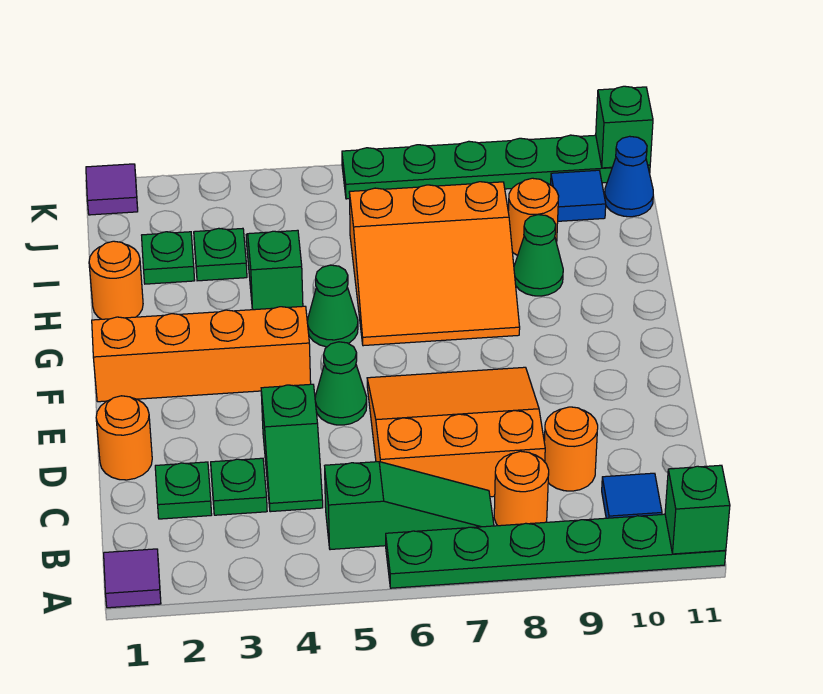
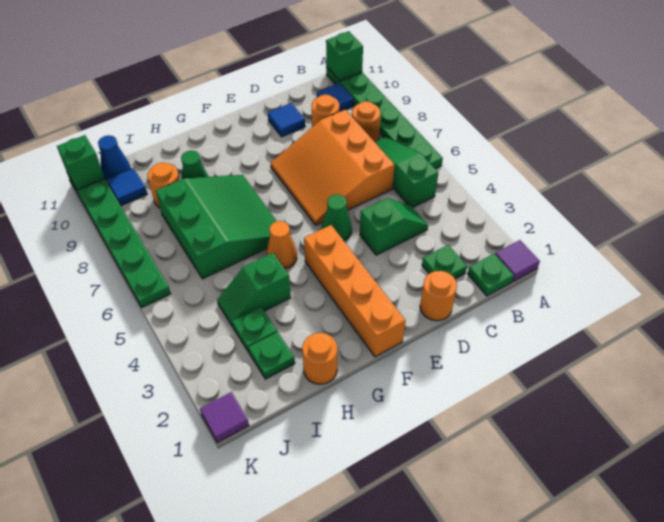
green plate C3 level 1 -> green plate B1 level 1
none -> blue tile D10 level 1
green cone G5 level 1 -> orange cone G5 level 1
orange slope G6:I8 level 1 top I -> green slope G6:I8 level 1 top I

